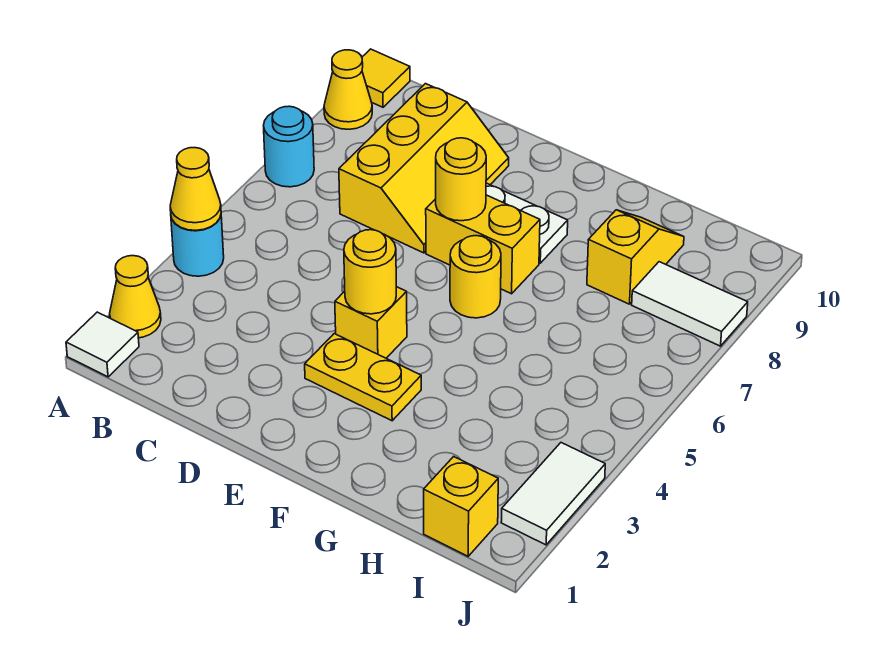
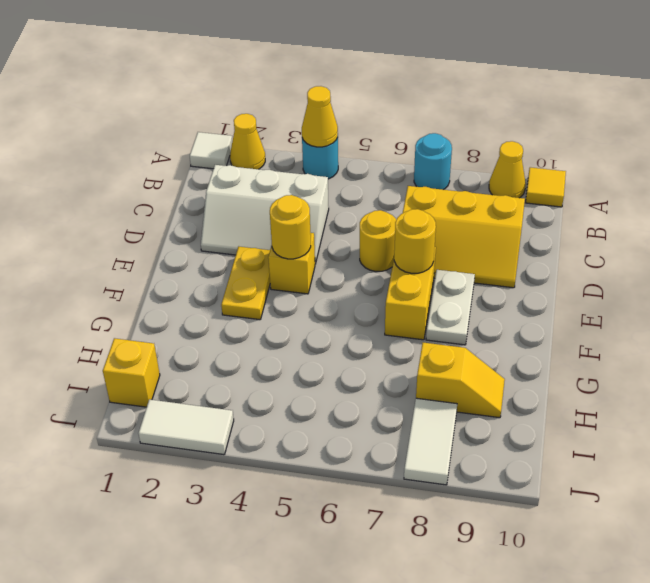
none -> white slope C2:D4 level 1 top C
yellow round brick F6 level 1 -> yellow round brick D6 level 1

